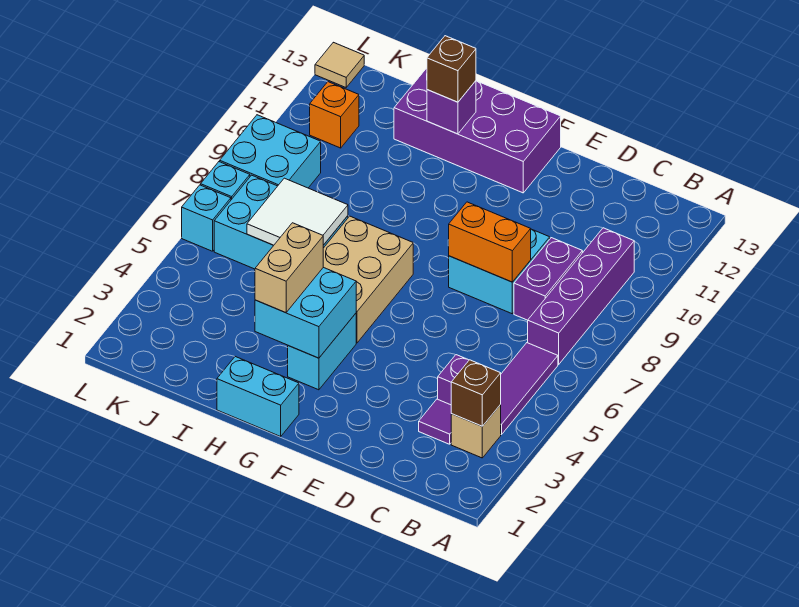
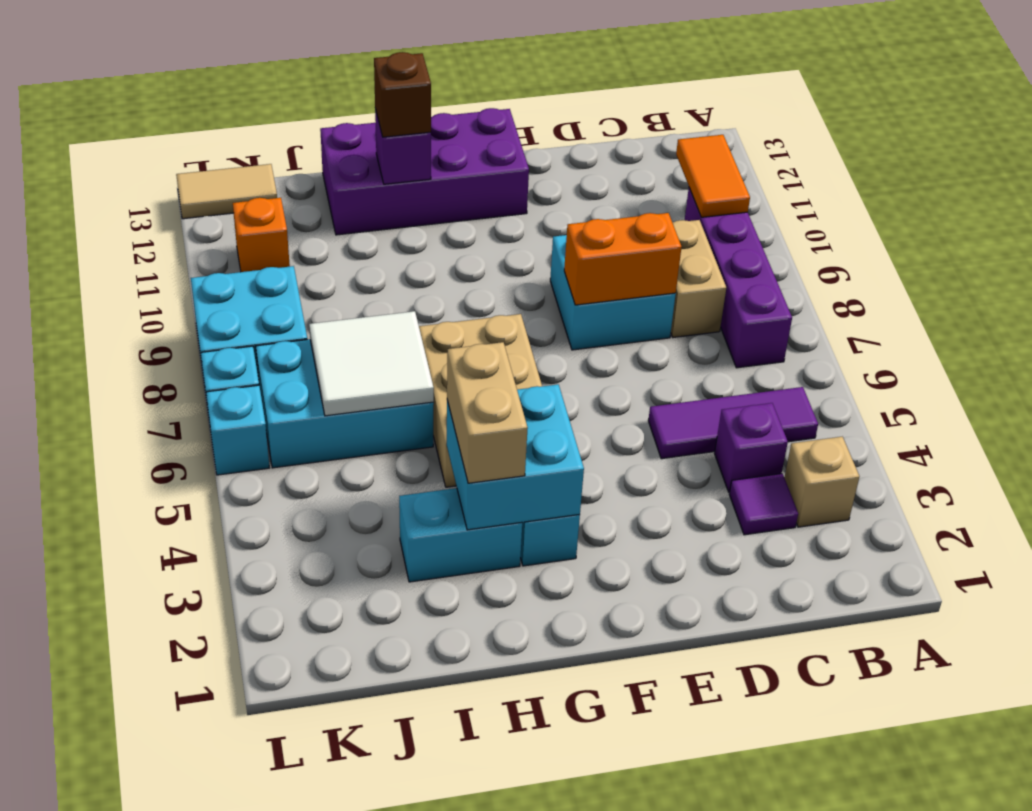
brown brick B3 level 2 -> none
purple tile B4:B6 level 1 -> purple tile B5:D5 level 1
none -> orange tile B10:B11 level 2
purple brick C8:C9 level 1 -> tan brick C8:C9 level 1
cyan brick G1:H1 level 1 -> cyan brick H3:I3 level 1
tan tile L13 level 1 -> tan tile K13:L13 level 1

